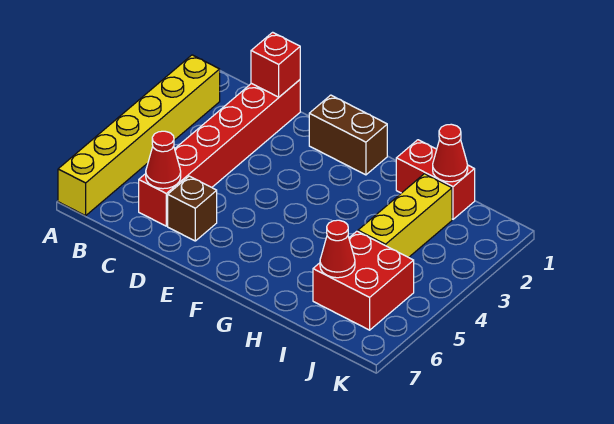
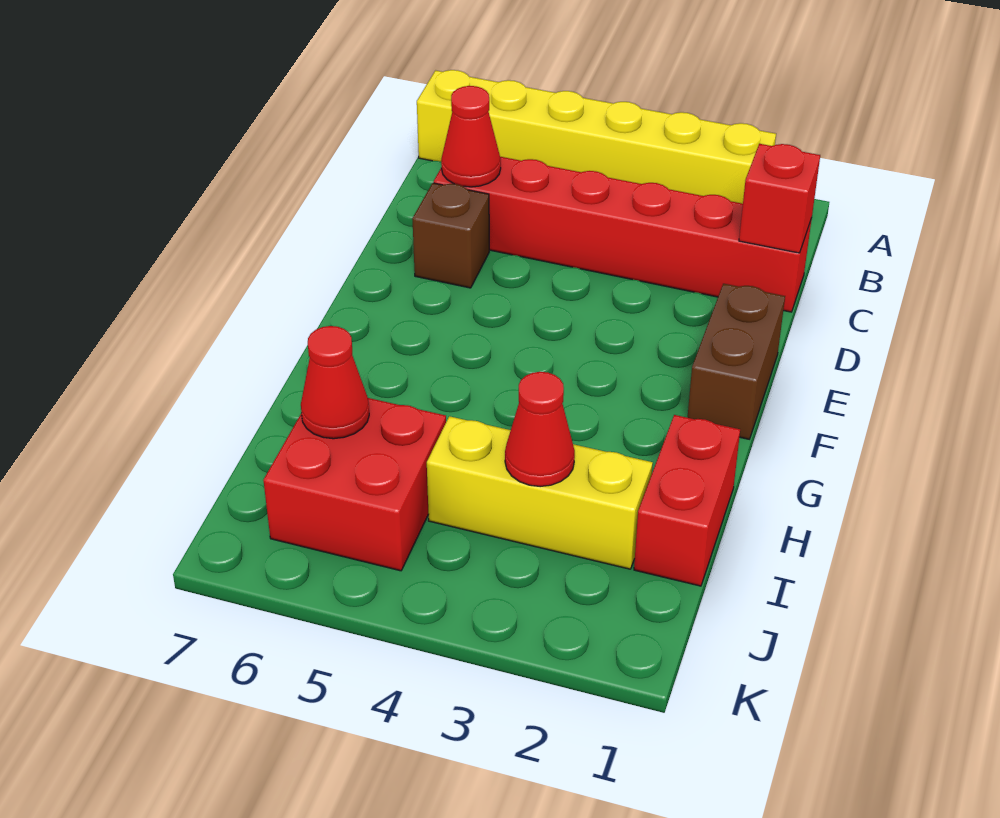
red cone I1 level 2 -> red cone I3 level 2

